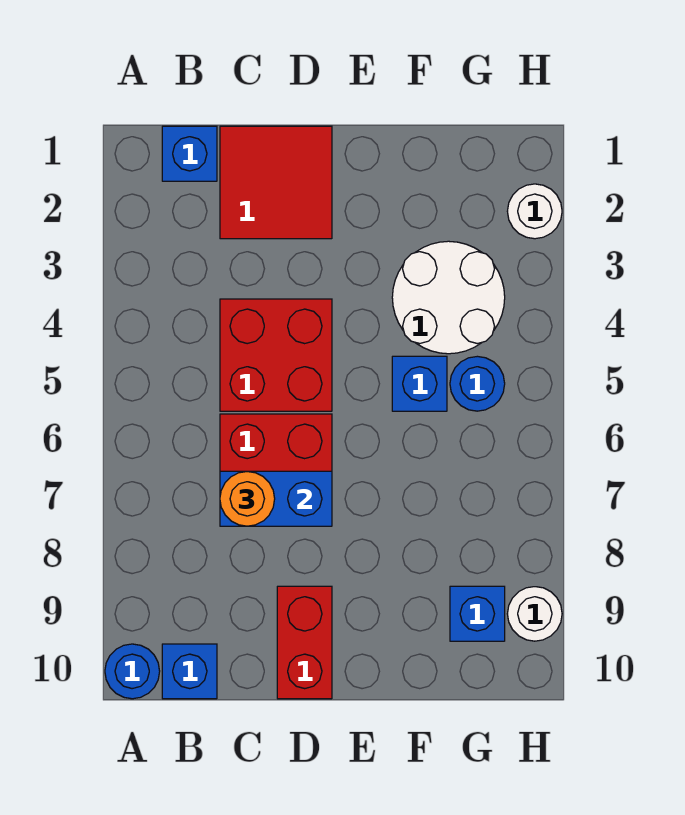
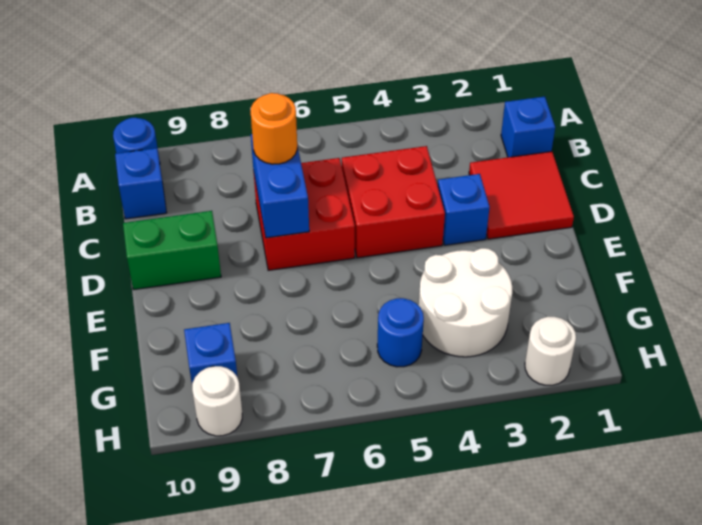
red brick D9:D10 level 1 -> green brick D9:D10 level 1
blue brick F5 level 1 -> blue brick D3 level 1

